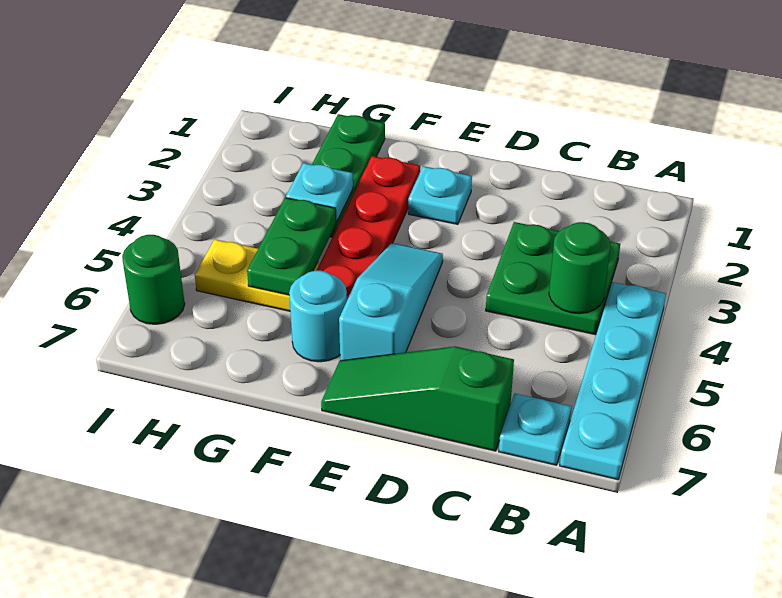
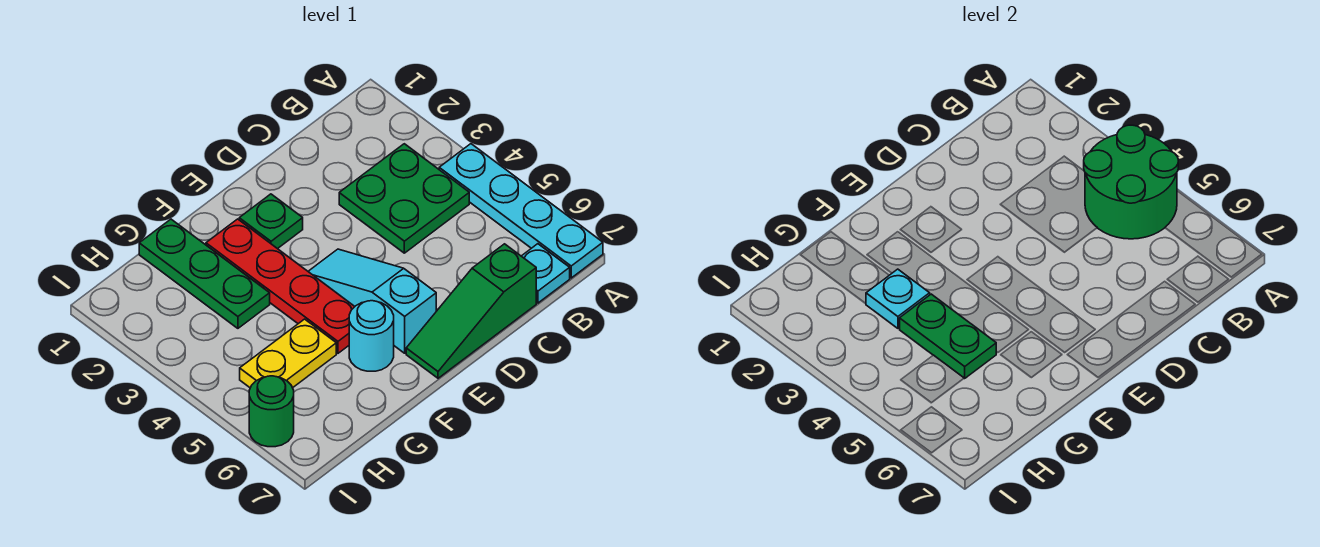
green round brick B4 level 2 -> green round brick A4:B5 level 2
cyan plate E2 level 1 -> green plate E2 level 1

